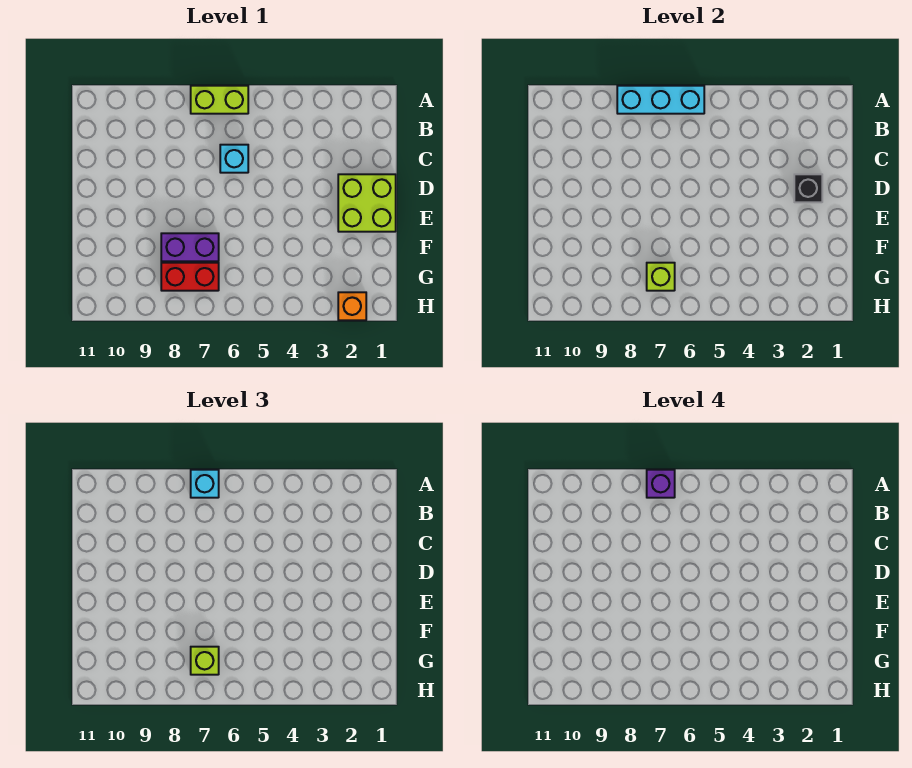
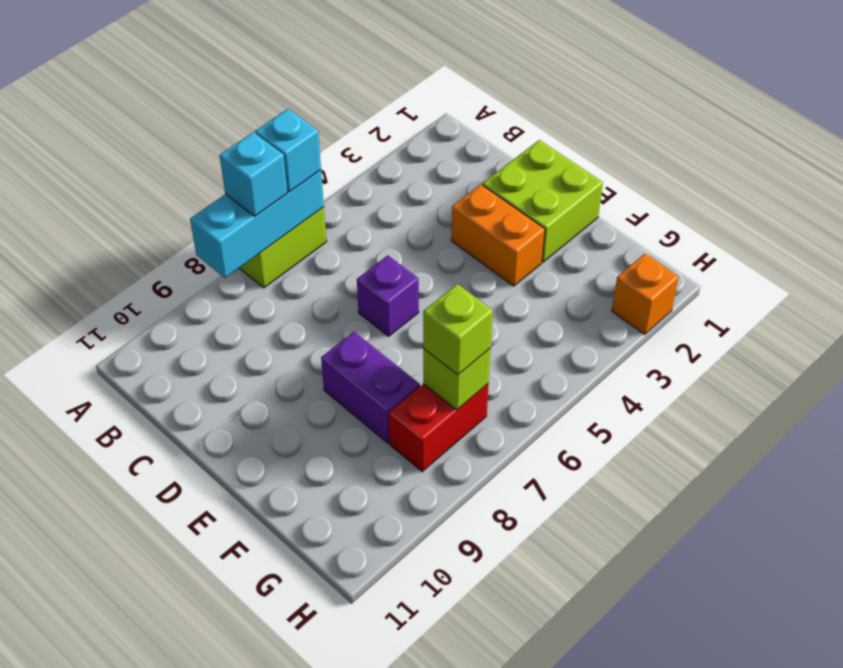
purple brick A7 level 4 -> purple brick D6 level 1
cyan brick C6 level 1 -> cyan brick A6 level 3
black brick D2 level 2 -> none
none -> orange brick D3:E3 level 1
purple brick F7:F8 level 1 -> purple brick E8:F8 level 1

